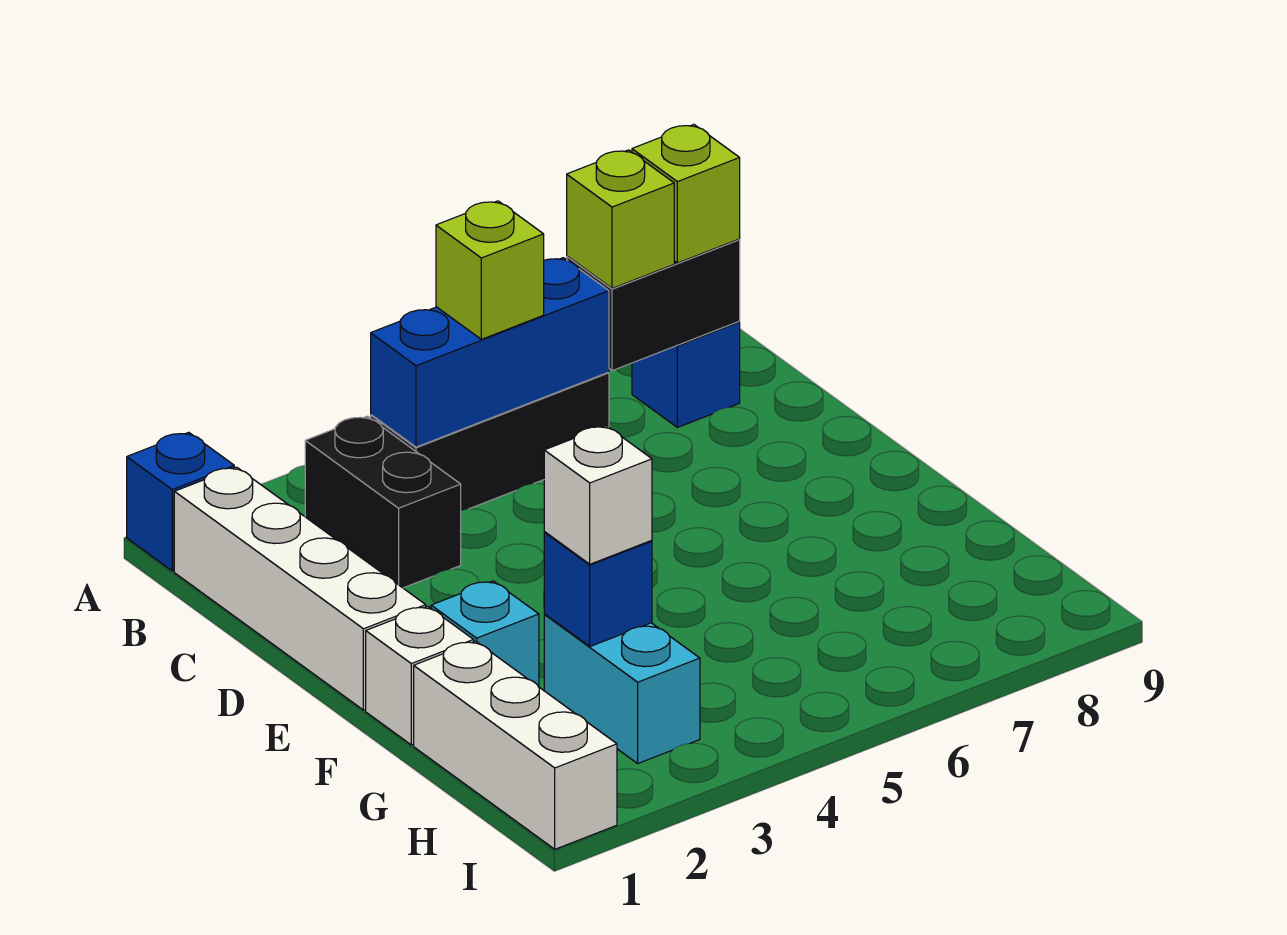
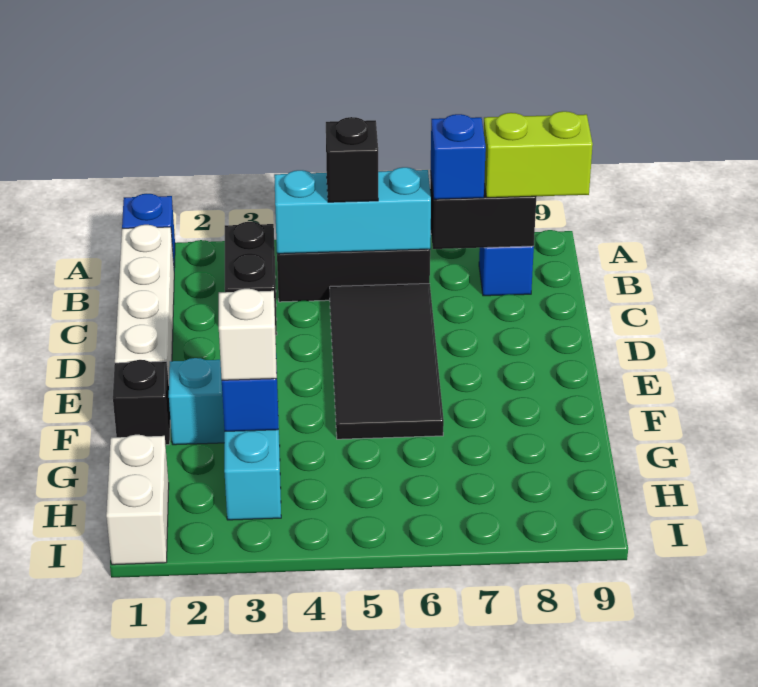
blue brick B4:B6 level 2 -> cyan brick B4:B6 level 2
lime brick B5 level 3 -> black brick B5 level 3
lime brick B7 level 3 -> blue brick B7 level 3
lime brick B8 level 3 -> lime brick B8:B9 level 3
none -> black tile C5:F6 level 1
white brick F1 level 1 -> black brick F1 level 1
white brick G1:I1 level 1 -> white brick H1:I1 level 1

